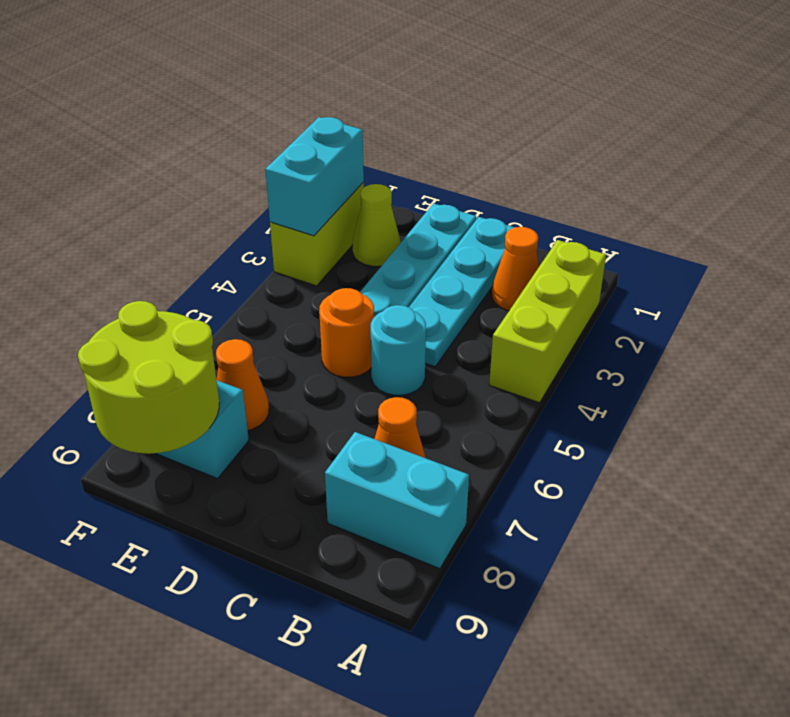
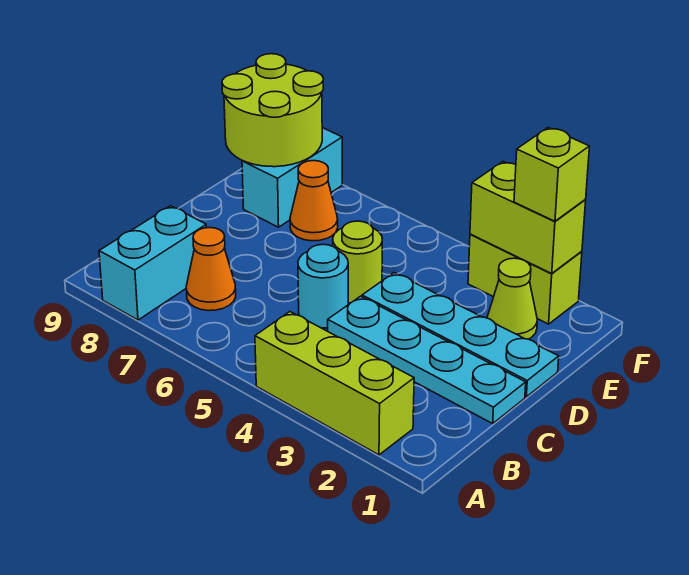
orange cone B2 level 1 -> none
orange round brick D5 level 1 -> lime round brick D5 level 1
cyan brick F2:F3 level 2 -> lime brick F2:F3 level 2
none -> lime brick F2 level 3

